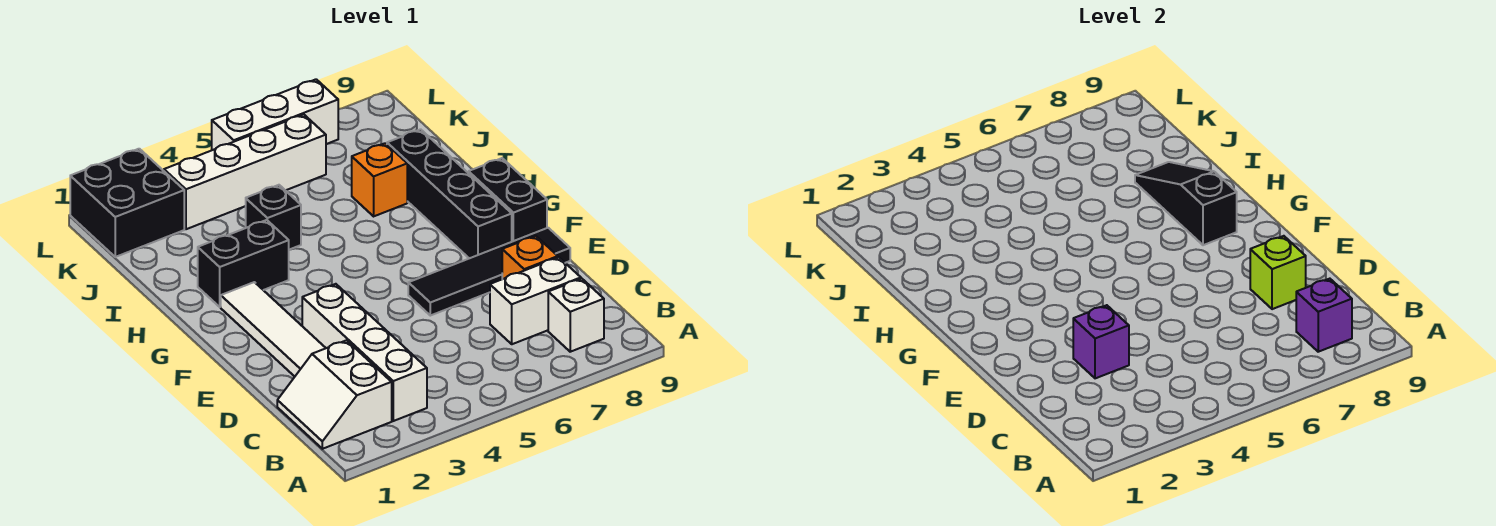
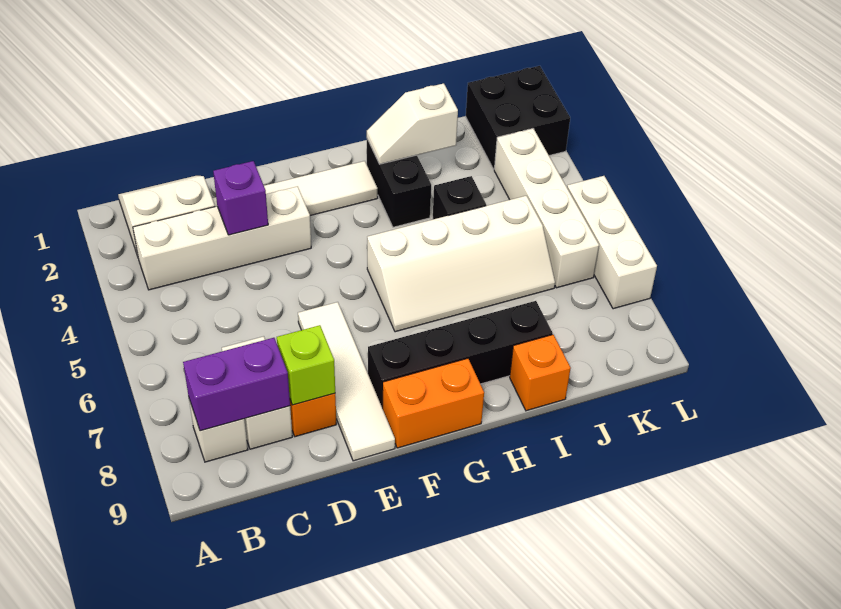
purple brick B8 level 2 -> purple brick B8:C8 level 2
black tile E6:E9 level 1 -> white tile E6:E9 level 1
black brick F9:G9 level 1 -> orange brick F9:G9 level 1
none -> white slope G5:J6 level 1 top 5
black slope G8:I8 level 2 top G -> none
none -> white slope H2:I2 level 2 top I
orange brick I7 level 1 -> orange brick I9 level 1

